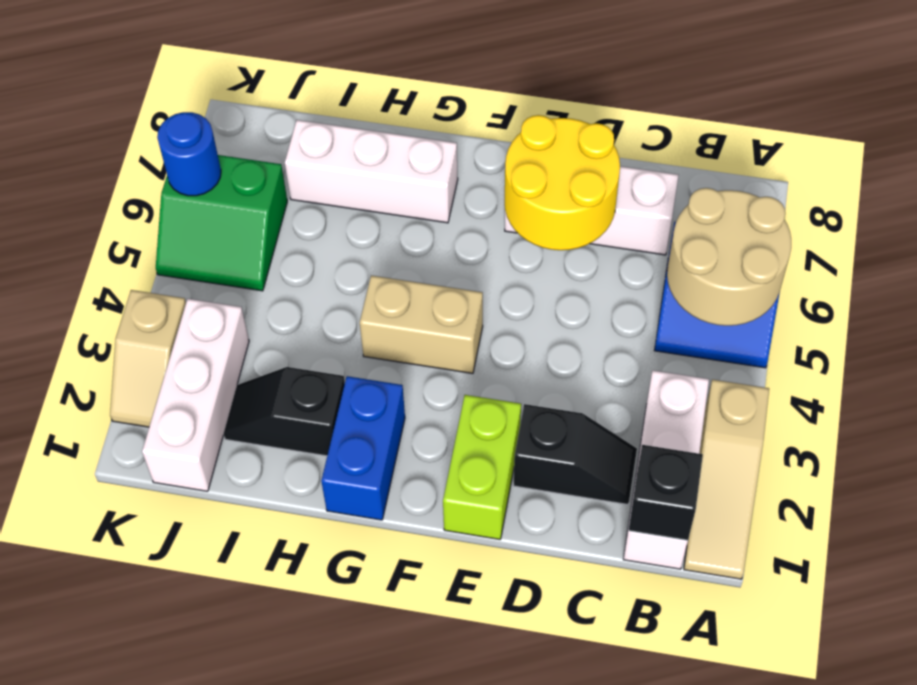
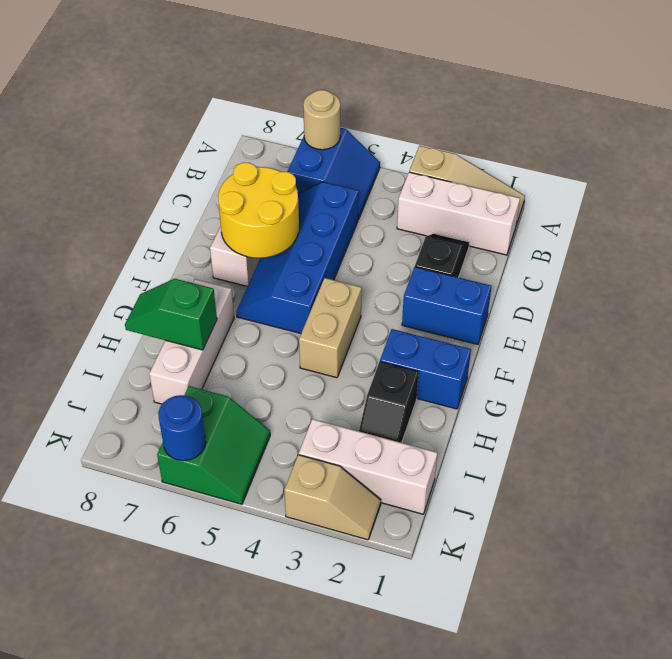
tan round brick A5:B6 level 2 -> tan round brick A6 level 2
black brick B1 level 2 -> none
none -> blue slope C5:F6 level 1 top 5
lime brick E1:E2 level 1 -> blue brick E1:E2 level 1
none -> green slope H7:H8 level 2 top 7

